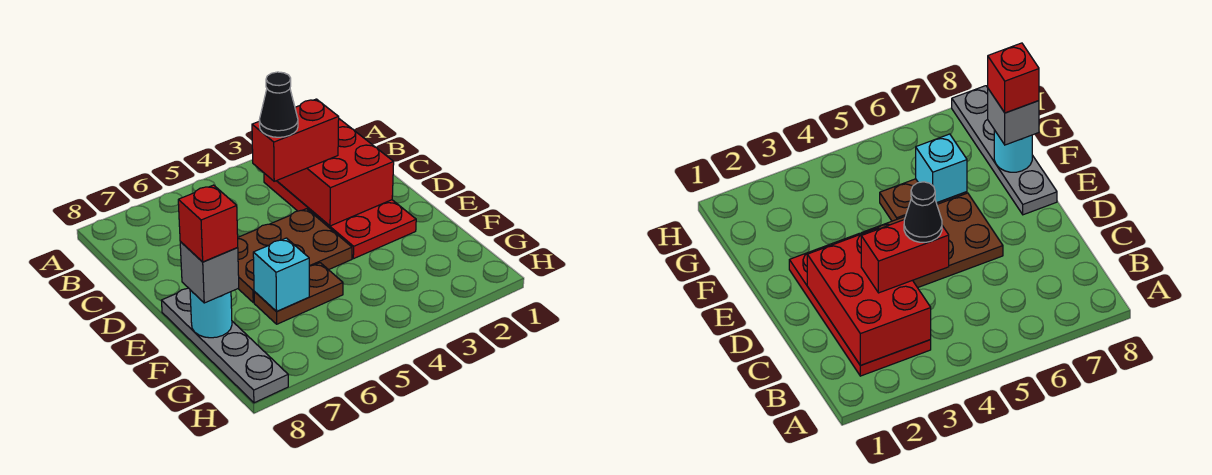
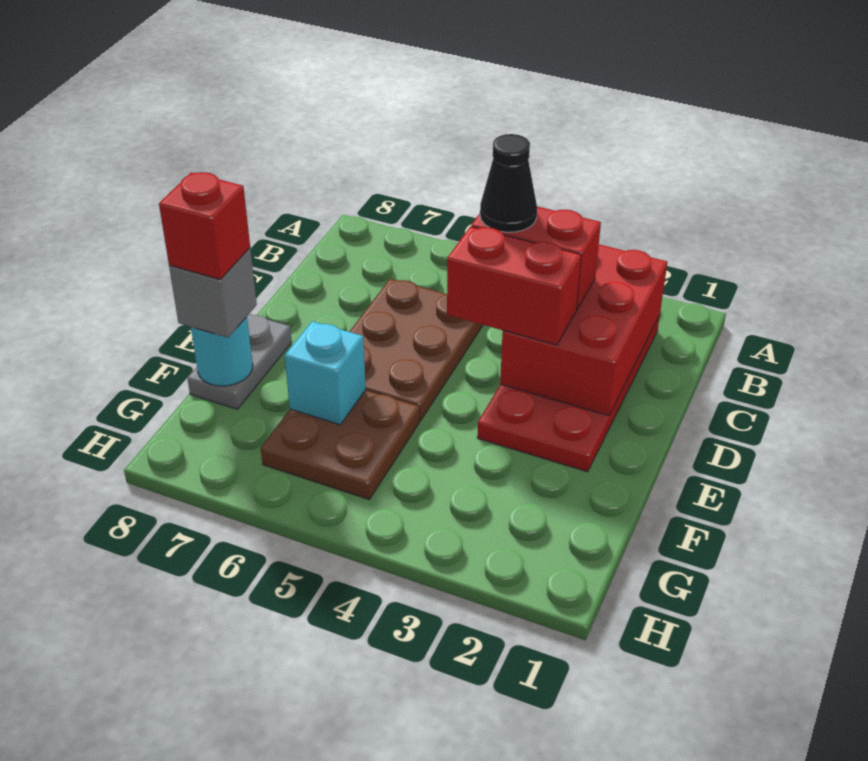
none -> red brick D3:D4 level 3
brown plate D4:E6 level 1 -> brown plate C5:E6 level 1
grey plate E8:H8 level 1 -> grey plate E8:F8 level 1
brown plate F5:F6 level 1 -> brown plate F5:G6 level 1

